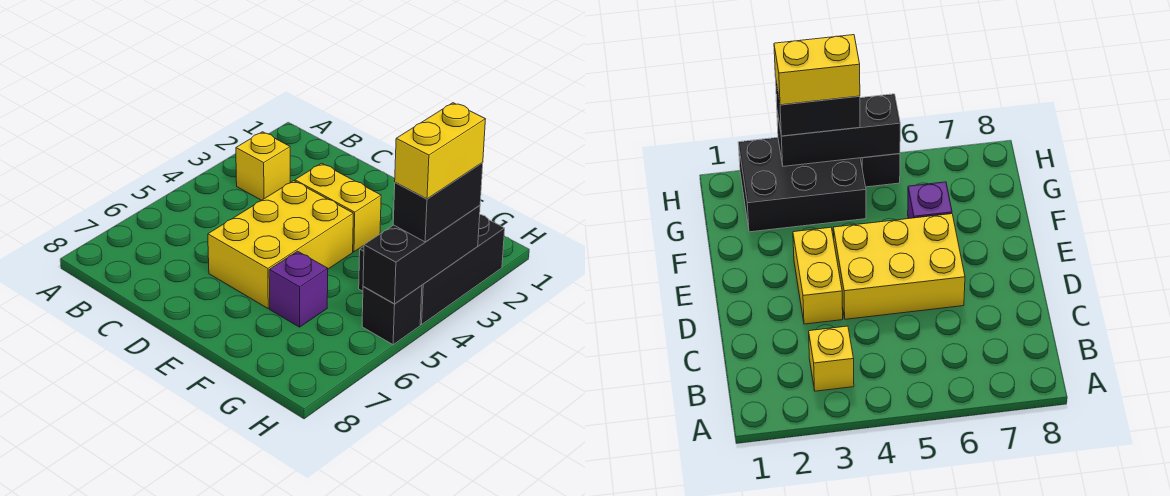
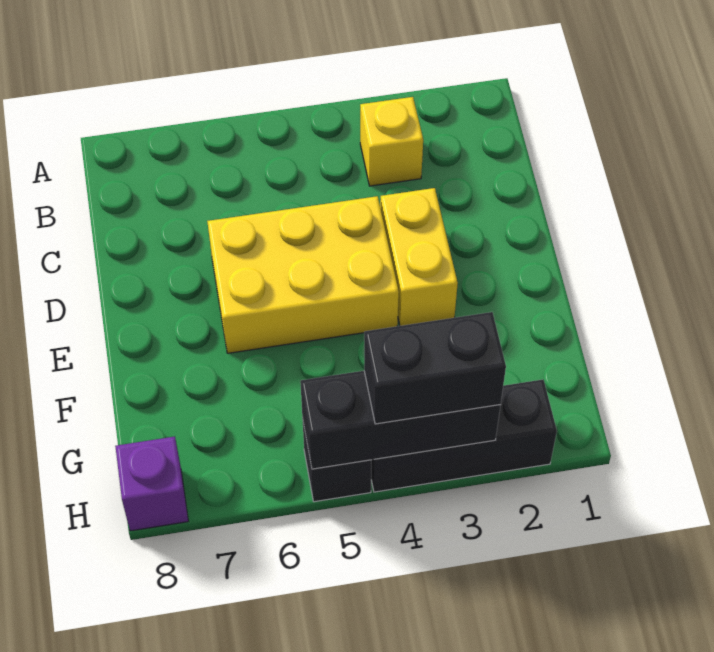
purple brick F6 level 1 -> purple brick H8 level 1
black brick G2:H4 level 1 -> black brick H2:H4 level 1
yellow brick H3:H4 level 4 -> none

